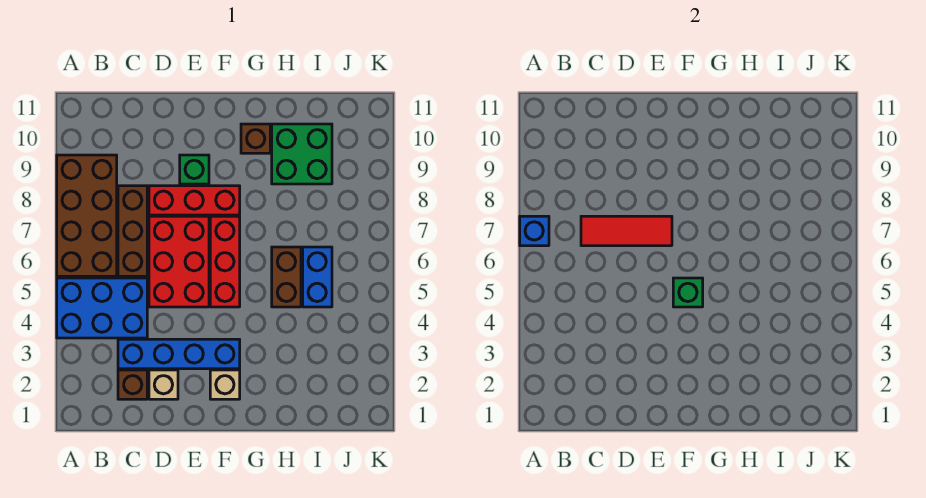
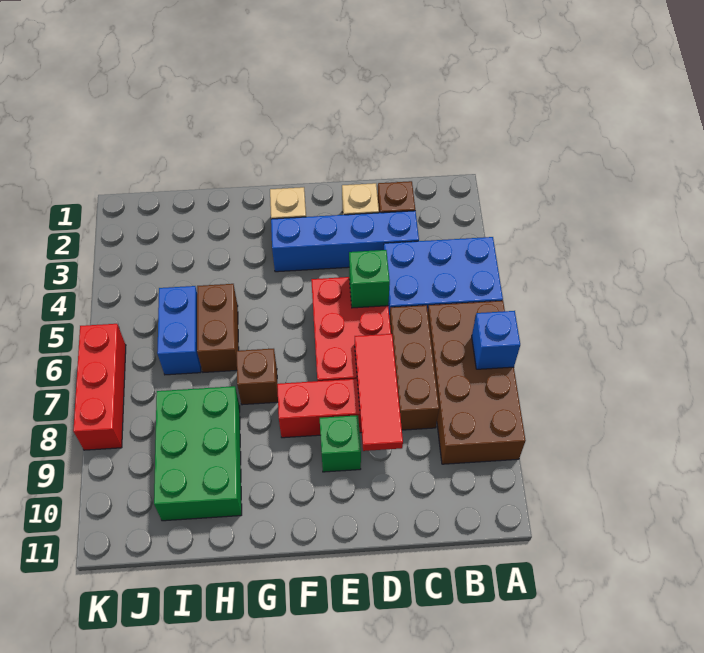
red tile C7:E7 level 2 -> red tile D7:D9 level 2
red brick F5:F7 level 1 -> red brick K6:K8 level 1
green brick F5 level 2 -> green brick D5 level 2
brown brick G10 level 1 -> brown brick G7 level 1
green brick H9:I10 level 1 -> green brick H8:I10 level 1

